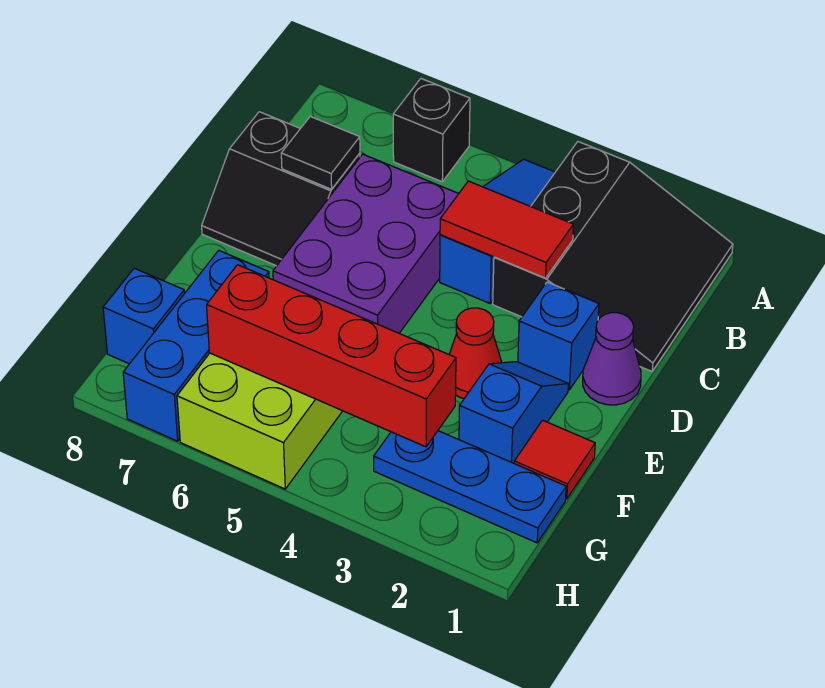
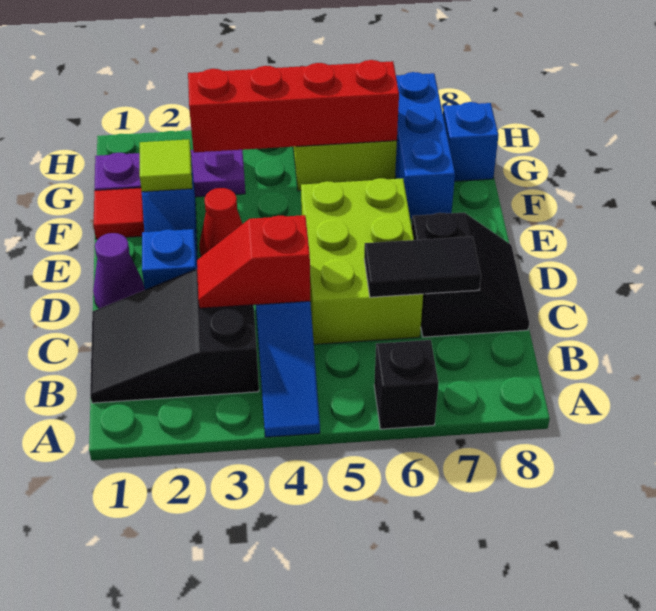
black slope A1:C3 level 1 top 3 -> black slope B1:C3 level 1 top 3
red tile C3:C4 level 2 -> red slope C3:C4 level 2 top 4
purple brick C5:E6 level 1 -> lime brick C5:E6 level 1
black slope C7:D8 level 1 top C -> black slope C7:D8 level 1 top 7
black tile C7 level 2 -> black tile C6:C7 level 2
none -> lime tile F2 level 2
blue plate G1:G3 level 1 -> purple plate G1:G3 level 1

